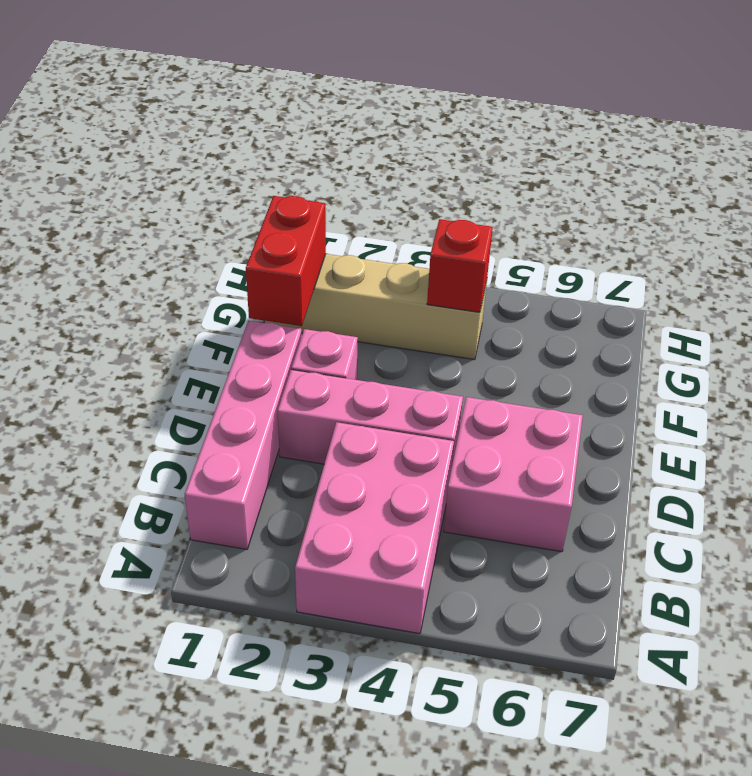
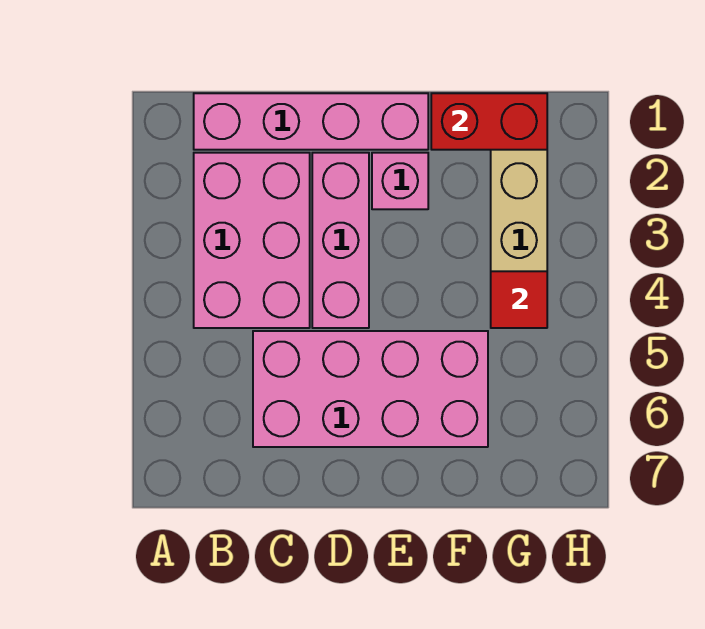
pink brick A3:C4 level 1 -> pink brick B2:C4 level 1
pink brick C5:D6 level 1 -> pink brick C5:F6 level 1
red brick G4 level 2 -> red tile G4 level 2

